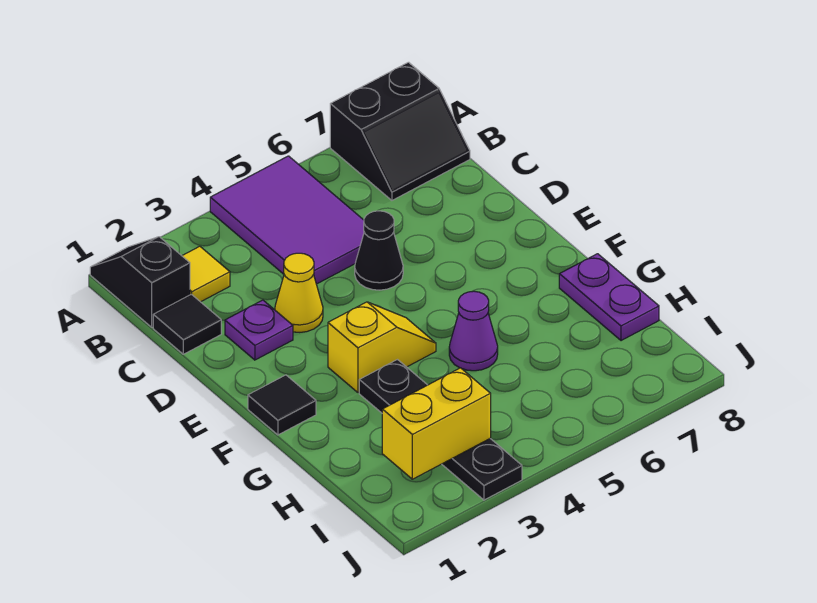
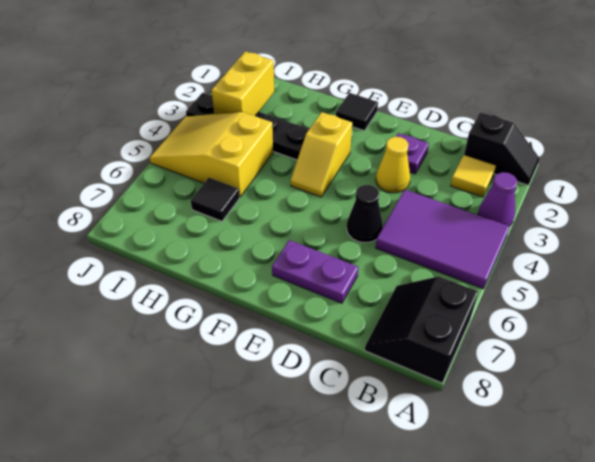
black tile C1 level 1 -> black tile H6 level 1
purple cone G5 level 1 -> purple cone A3 level 1
purple plate G8:H8 level 1 -> purple plate D7:E7 level 1
none -> yellow slope H4:J5 level 1 top H

